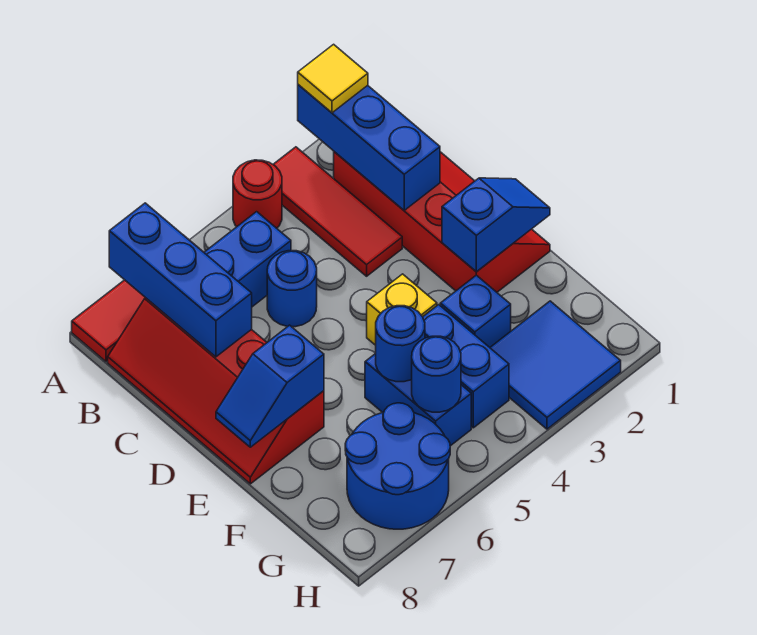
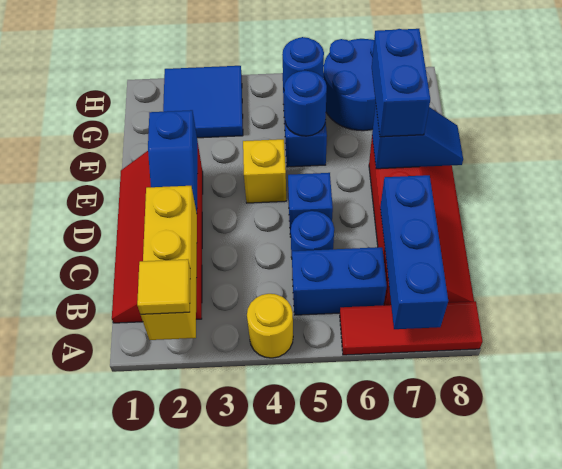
blue brick A2:C2 level 2 -> yellow brick A2:C2 level 2
red tile A3:C3 level 1 -> none
red round brick A4 level 1 -> yellow round brick A4 level 1
blue slope E1:E2 level 2 top 2 -> blue slope D2:E2 level 2 top E
blue brick F3 level 1 -> blue brick D5 level 1
blue brick F4:G4 level 1 -> blue brick E7:F7 level 3

